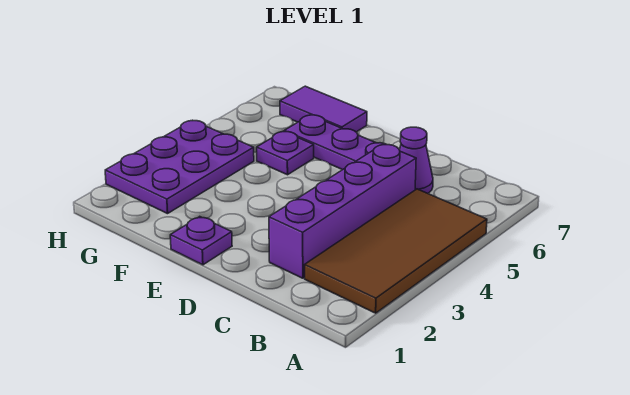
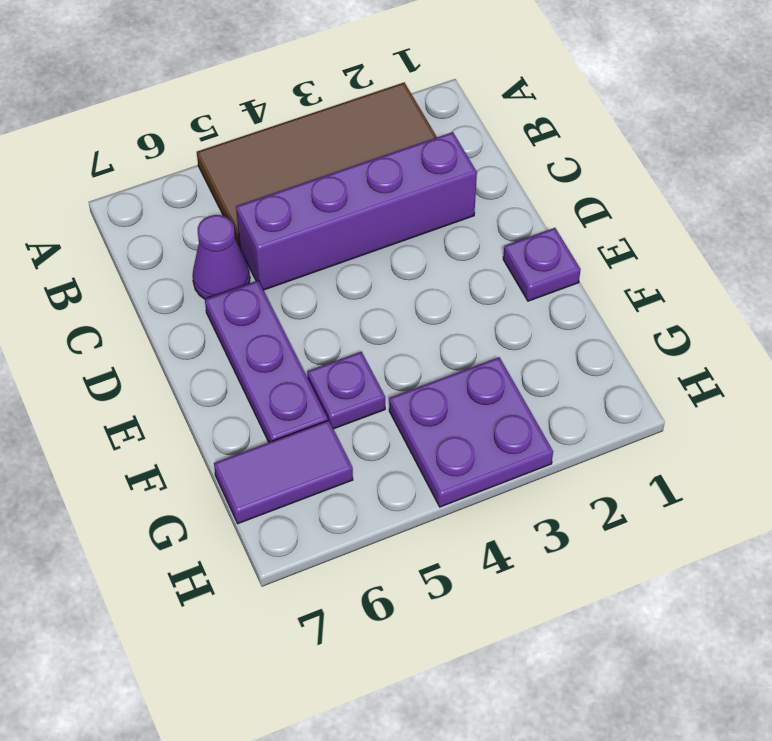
purple tile F7:G7 level 1 -> purple tile G6:G7 level 1
purple plate G2:H4 level 1 -> purple plate G3:H4 level 1

